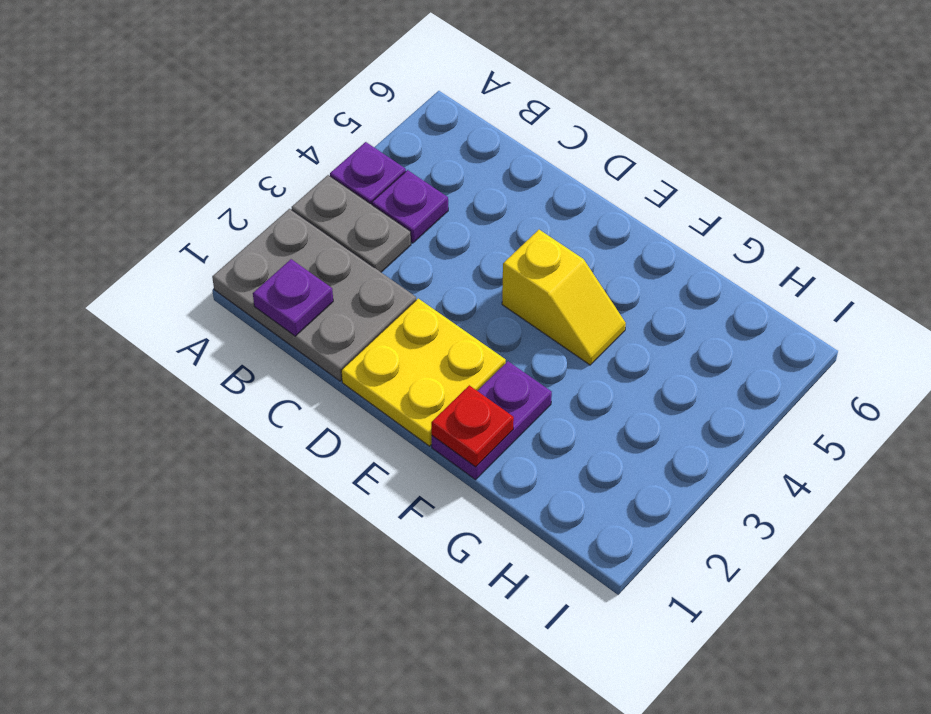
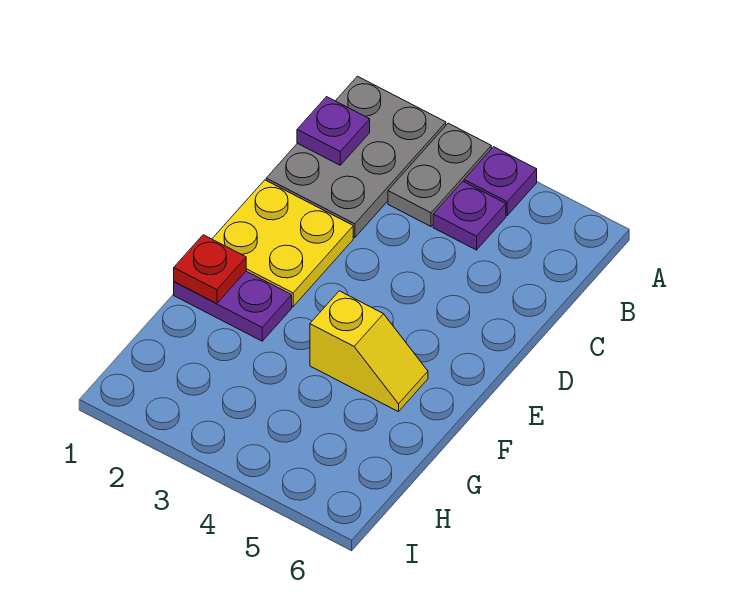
yellow slope E4:F4 level 1 top E -> yellow slope F4:F5 level 1 top 4

